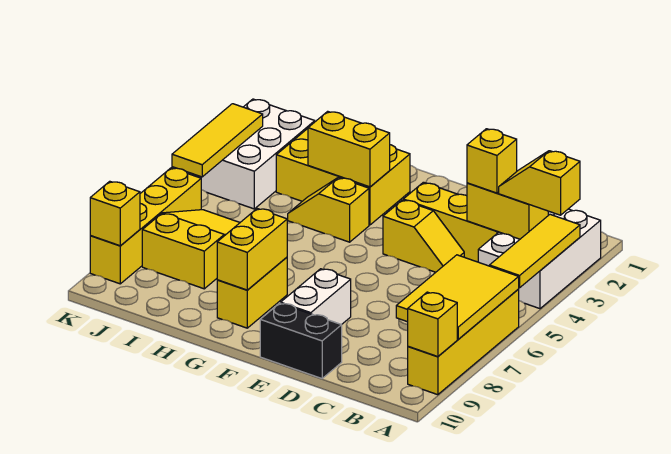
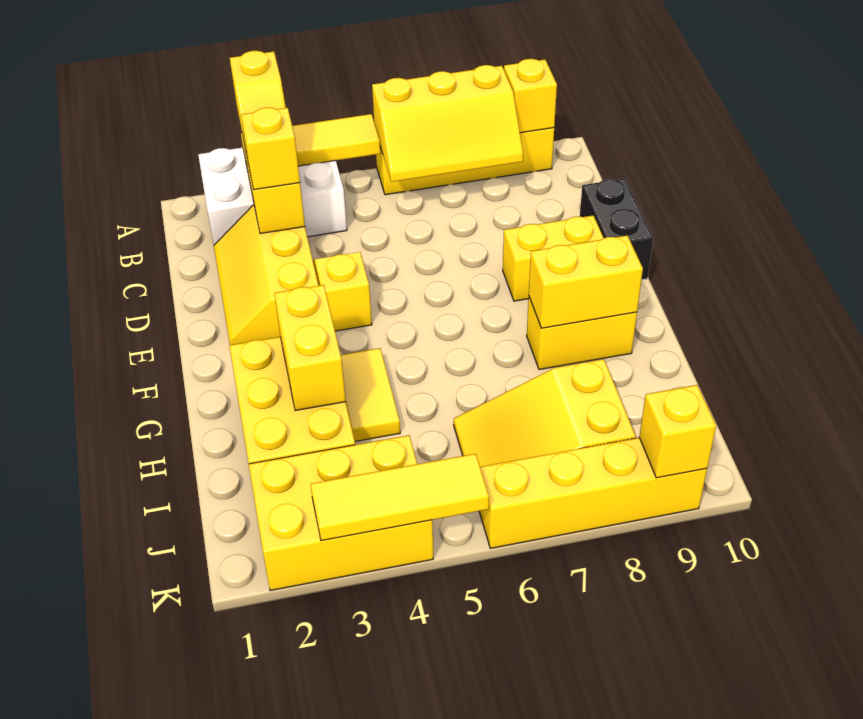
yellow tile A6:B8 level 2 -> yellow slope A6:B8 level 2 top A
white brick E8:E9 level 1 -> yellow brick E8:E9 level 1
yellow slope G4:H4 level 1 top G -> yellow tile G4:H4 level 1
white brick J2:K4 level 1 -> yellow brick J2:K4 level 1

